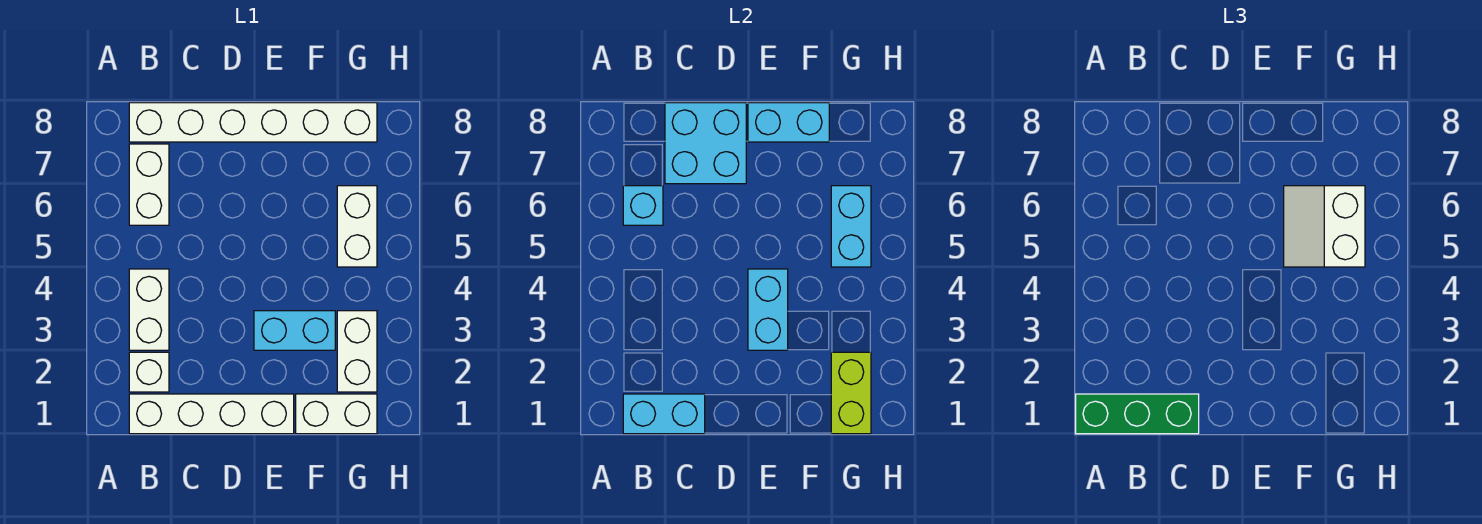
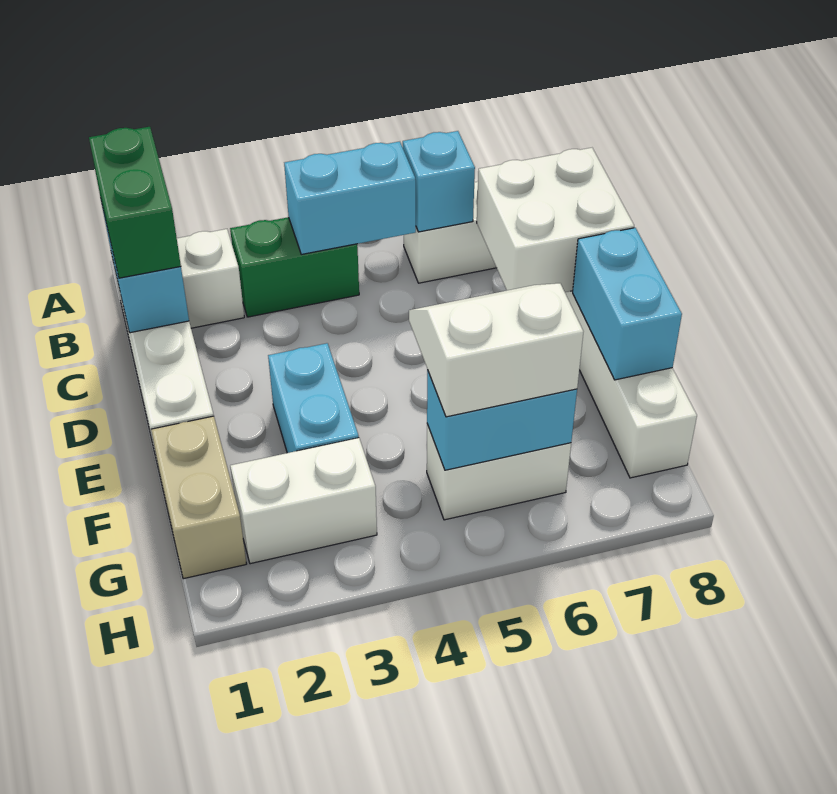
green brick A1:C1 level 3 -> green brick B1:C1 level 3
white brick B3:B4 level 1 -> green brick B3:B4 level 1
cyan brick C7:D8 level 2 -> white brick C7:D8 level 2
cyan brick E3:E4 level 2 -> cyan brick B4:B5 level 2
white brick F1:G1 level 1 -> tan brick F1:G1 level 1
lime brick G1:G2 level 2 -> none

